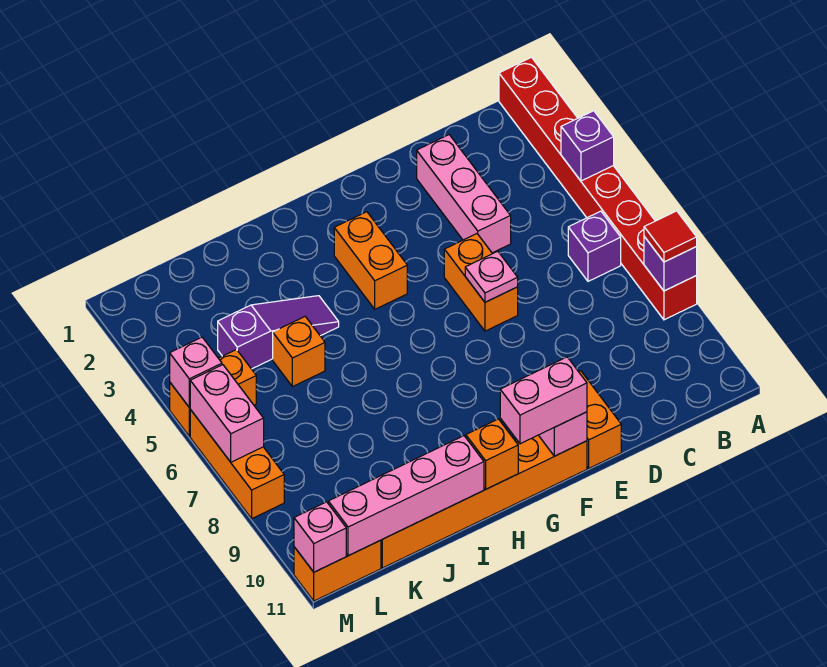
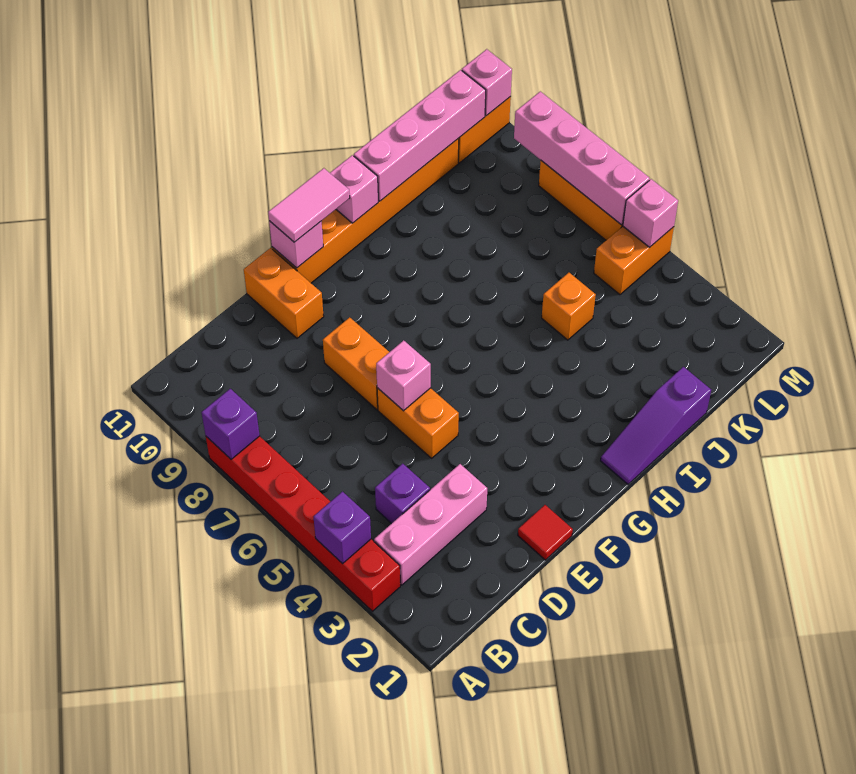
red brick A1:A8 level 1 -> red brick A3:A8 level 1
red tile A8 level 3 -> red tile E1 level 1
purple brick B6 level 1 -> purple brick C4 level 1
pink brick D2:D4 level 1 -> pink brick B3:D3 level 1
pink plate E6 level 2 -> pink brick E6 level 2
pink brick F11:G11 level 3 -> pink tile F11:G11 level 3
orange brick G3:G4 level 1 -> orange brick E7:E8 level 1
orange brick H11 level 2 -> pink brick H11 level 2
purple slope I4:K4 level 1 top K -> purple slope H1:J1 level 1 top J
pink brick M6:M7 level 2 -> pink brick M6:M9 level 2

